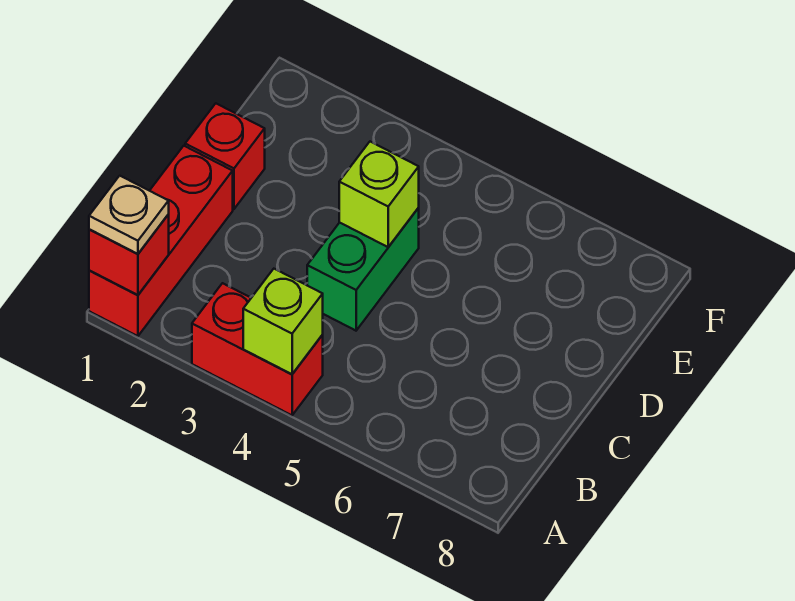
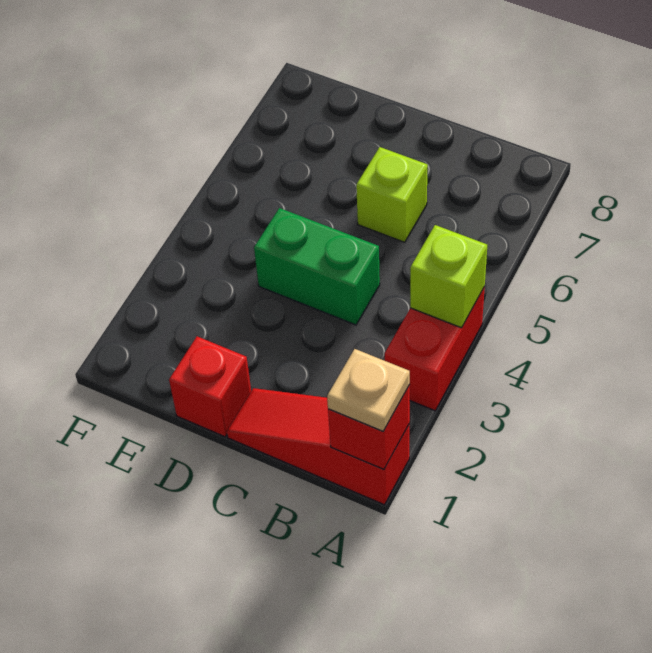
red brick A1:C1 level 1 -> red slope A1:C1 level 1 top A
lime brick D4 level 2 -> lime brick C6 level 1

